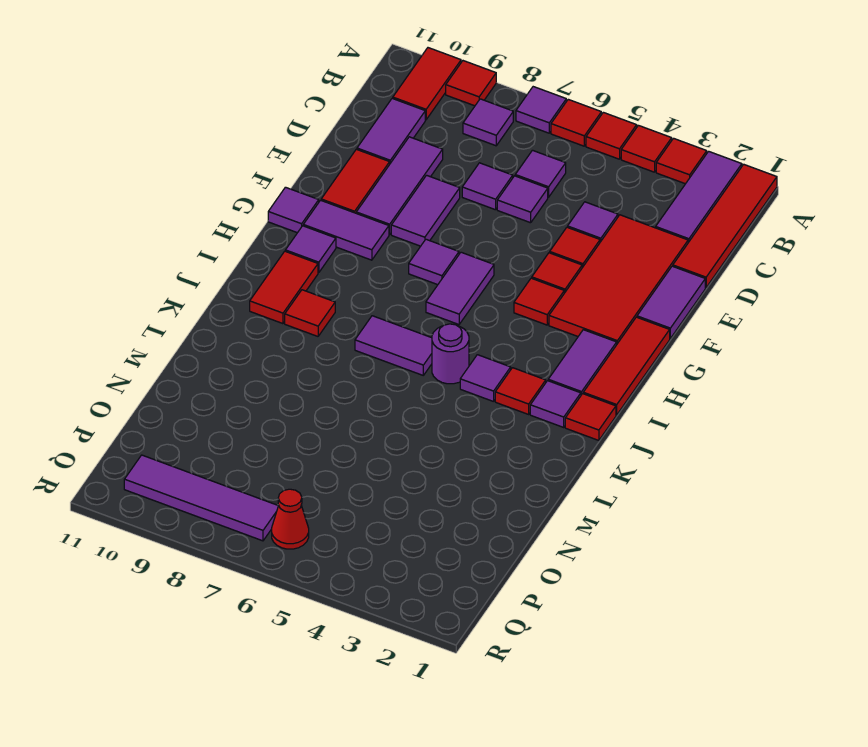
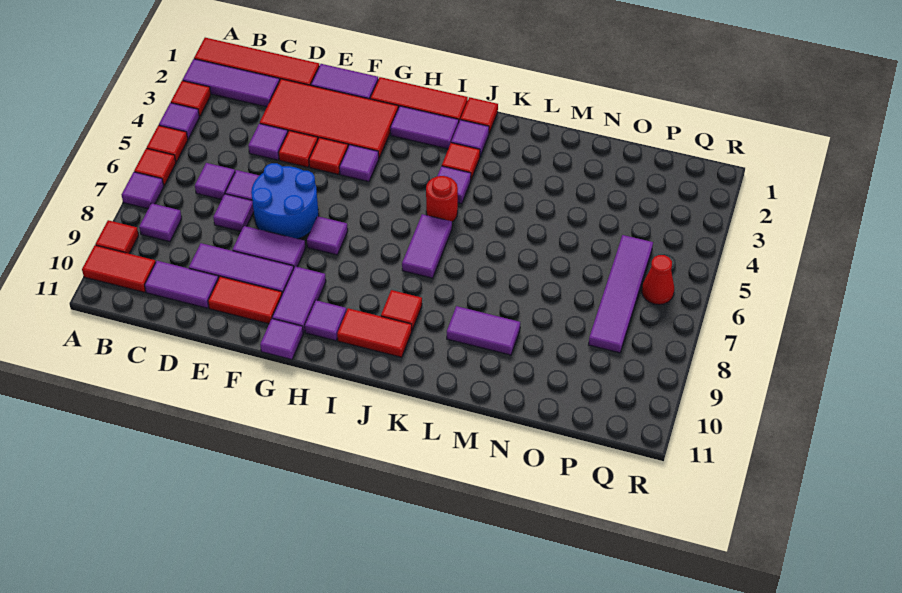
red tile A4 level 1 -> purple tile A4 level 1
none -> blue round brick E6:F7 level 1
red tile G4 level 1 -> purple tile G4 level 1
purple tile G6:H6 level 1 -> purple tile L9:M9 level 1
purple round brick J5 level 1 -> red round brick J5 level 1
purple tile Q7:Q10 level 1 -> purple tile P5:P8 level 1

